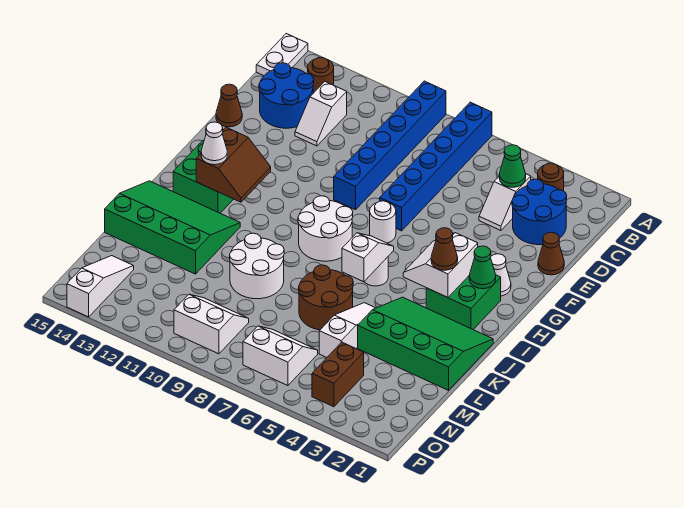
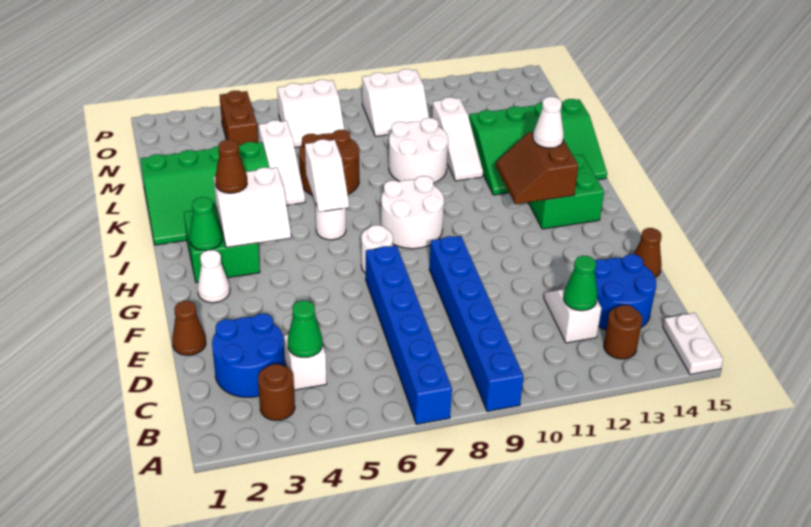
none -> green cone C12 level 2
white slope H3:I4 level 2 top 3 -> white slope H3:I4 level 2 top I
white slope N14:P14 level 1 top P -> white slope K11:M11 level 1 top M

